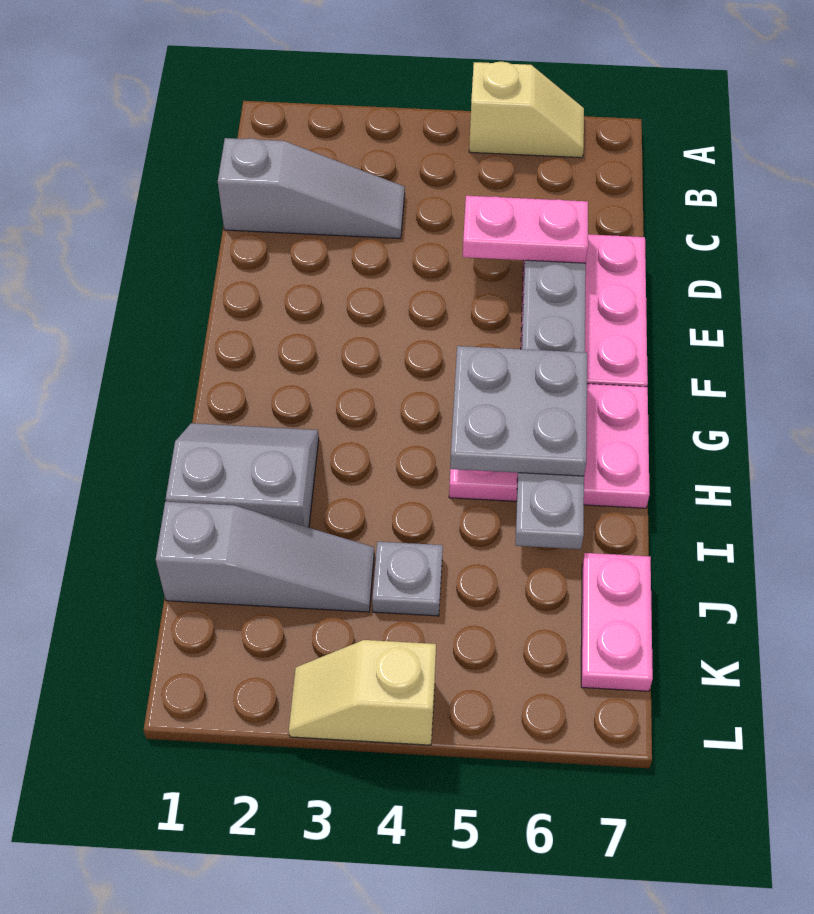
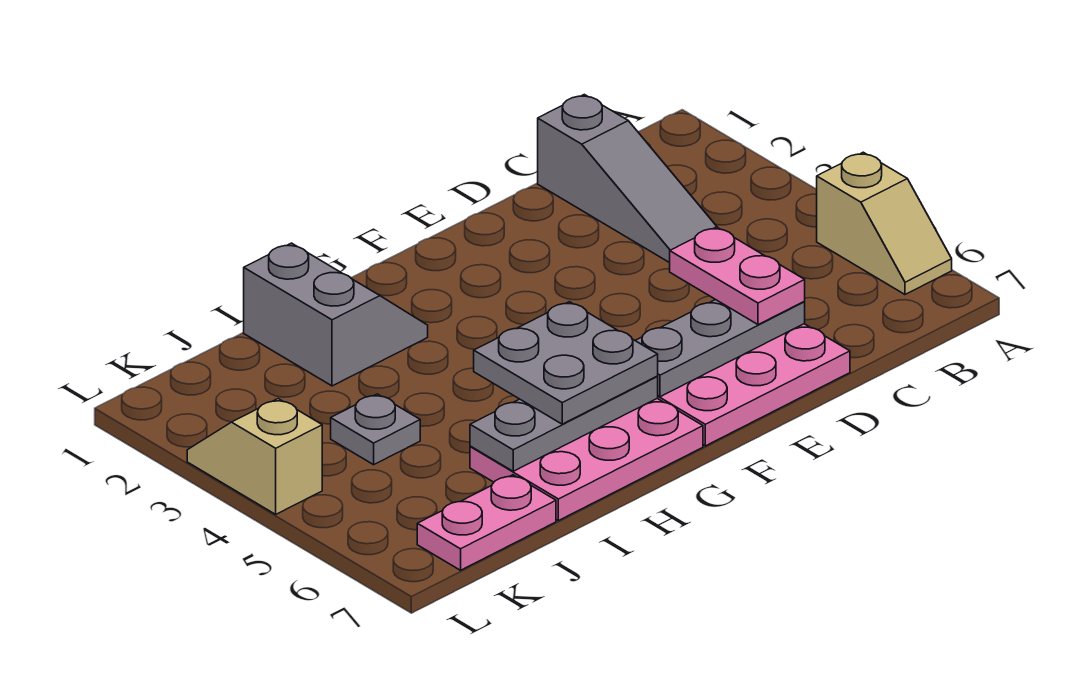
pink plate G5:H7 level 1 -> pink plate G6:I7 level 1
grey slope J1:J3 level 1 top 1 -> none

